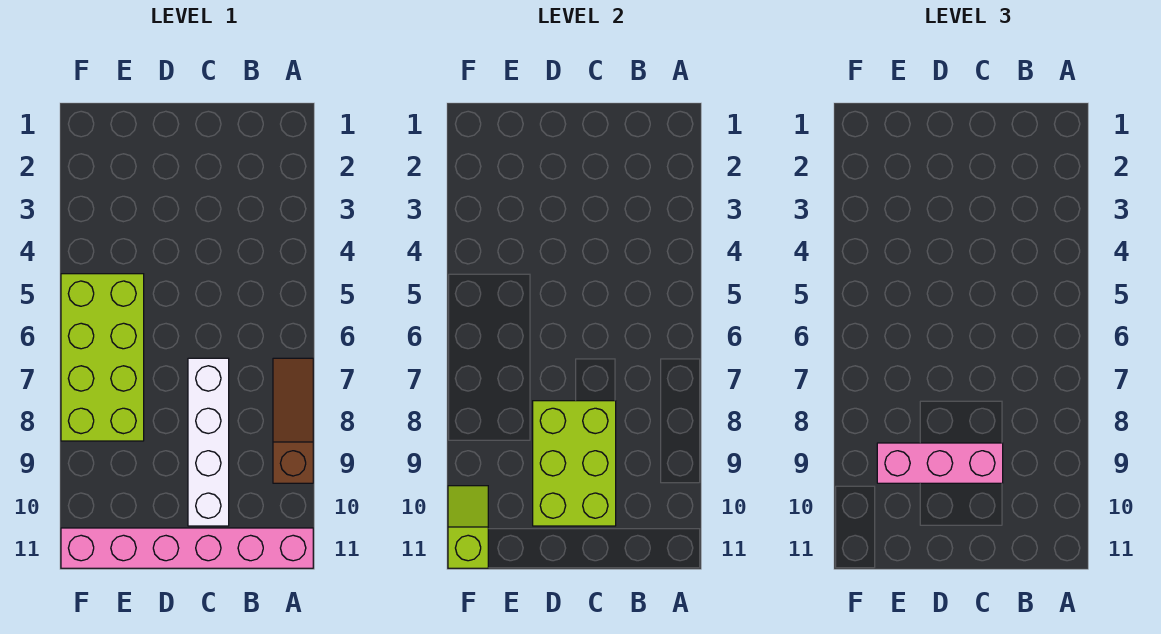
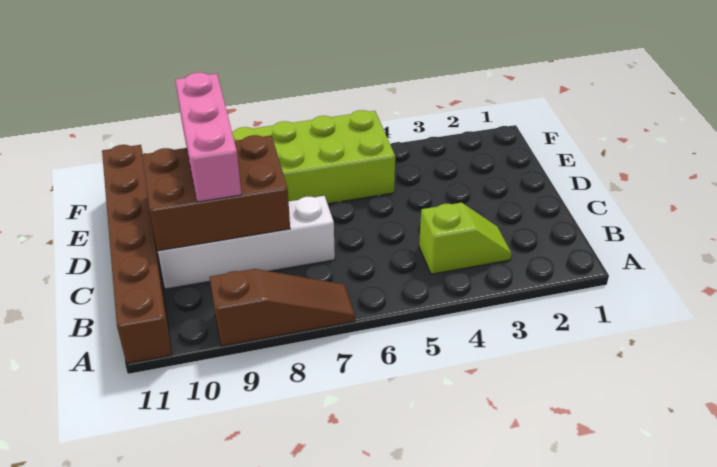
pink brick A11:F11 level 1 -> brown brick A11:F11 level 1
lime brick C8:D10 level 2 -> brown brick C8:D10 level 2
lime slope F10:F11 level 2 top 11 -> lime slope B3:B4 level 1 top 4

